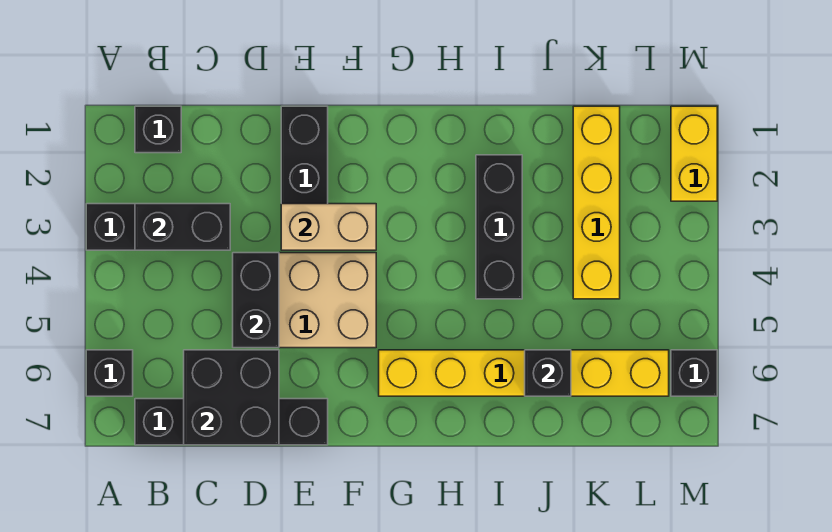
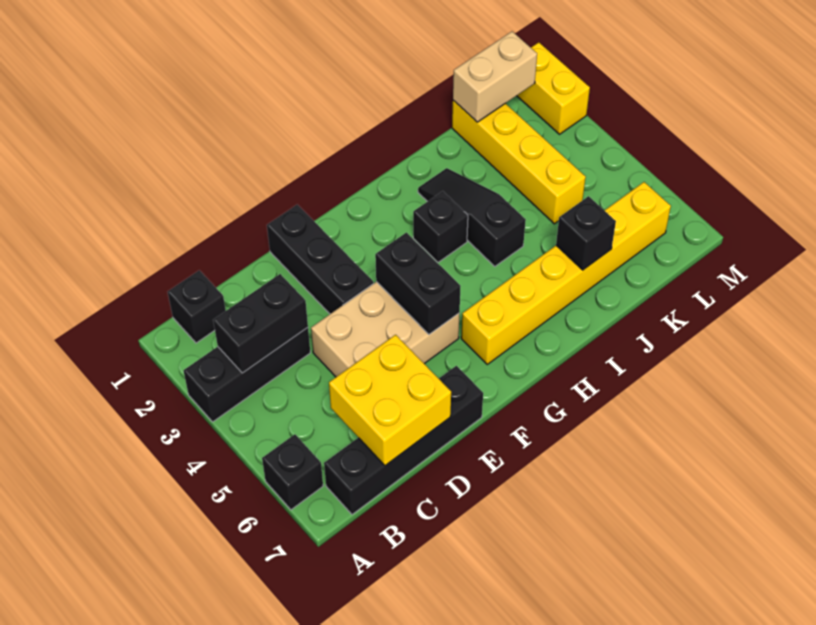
black brick C6:D7 level 2 -> yellow brick C6:D7 level 2
black brick D4:D5 level 2 -> black brick F4:F5 level 2
tan brick E3:F3 level 2 -> tan brick K1:L1 level 2
black brick I2:I4 level 1 -> black slope I2:I4 level 1 top 4
black brick M6 level 1 -> black brick H3 level 1

